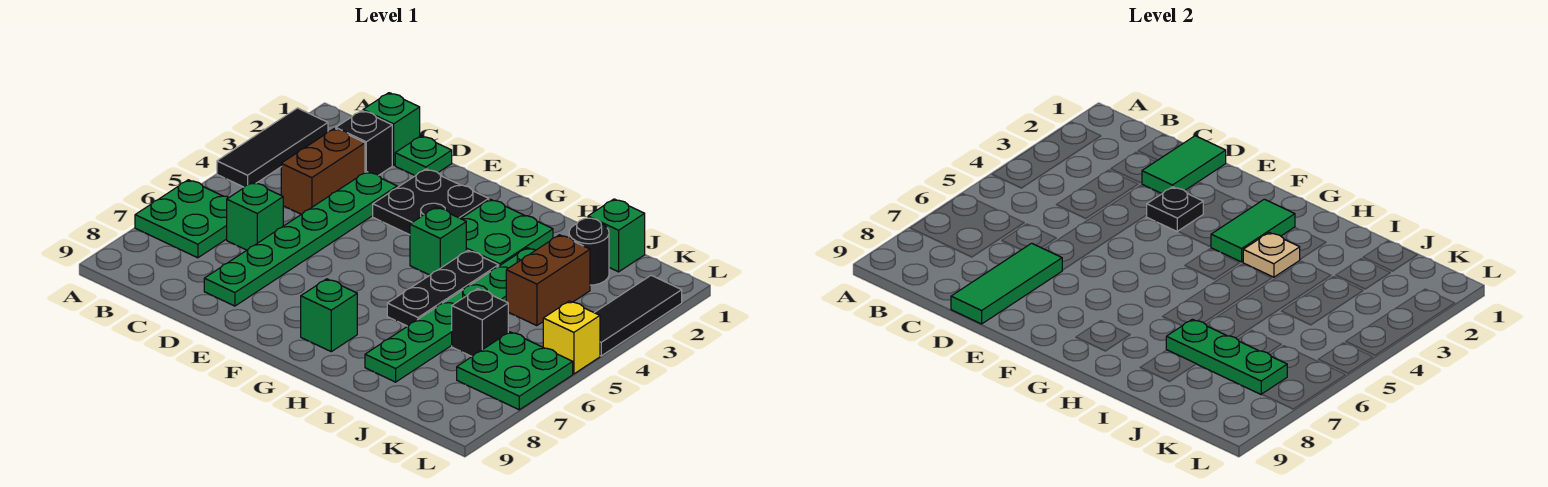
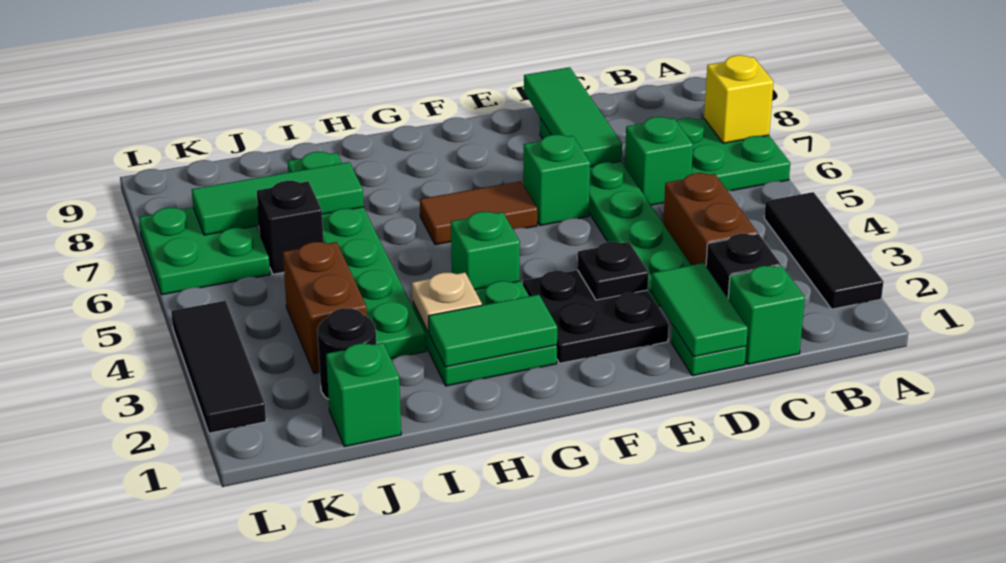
none -> brown tile F6:G6 level 1
green tile G2:G3 level 2 -> green tile G2:H2 level 2
green brick G8 level 1 -> green brick E6 level 1
black plate H4:H6 level 1 -> none
green plate I7:K7 level 2 -> green tile I7:K7 level 2
yellow brick L5 level 1 -> yellow brick A7 level 2

